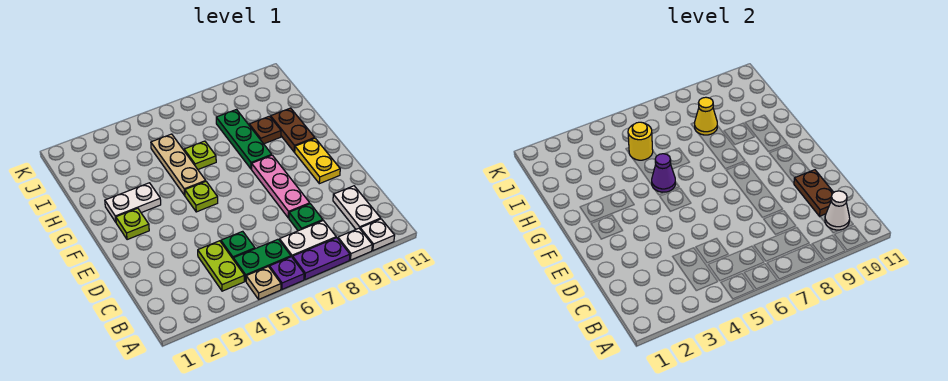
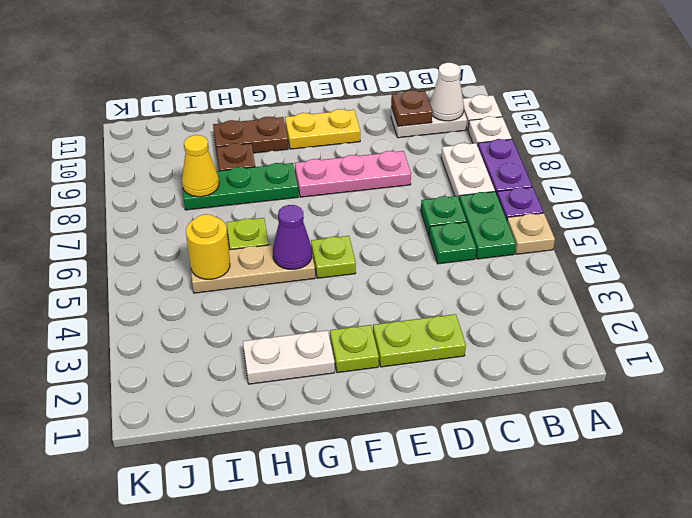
lime plate B4:C4 level 1 -> lime plate D2:E2 level 1
green plate C8 level 1 -> green plate C6 level 1
brown plate C10:D10 level 2 -> brown plate C10 level 2
white plate G2:G3 level 1 -> white plate G2:H2 level 1

